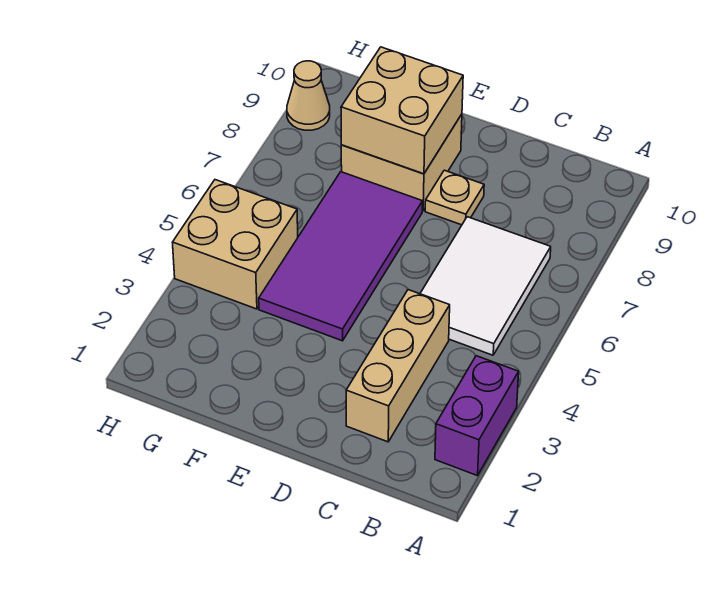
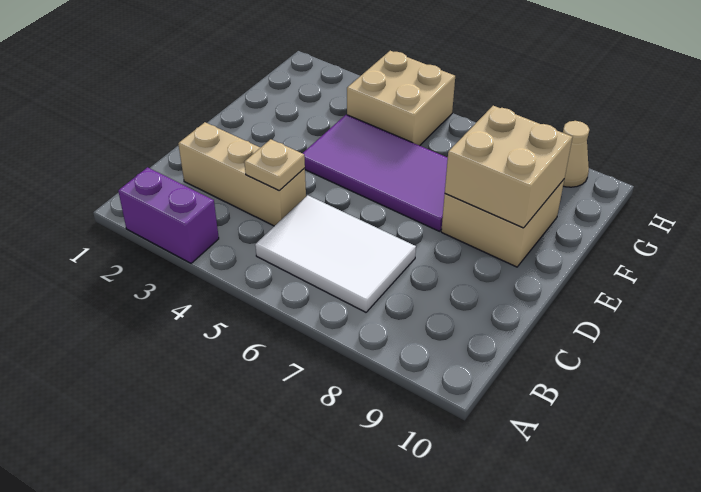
tan plate D8 level 1 -> tan plate C4 level 2

